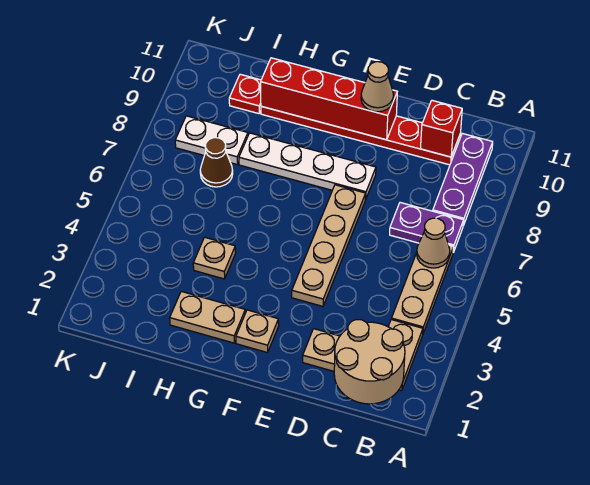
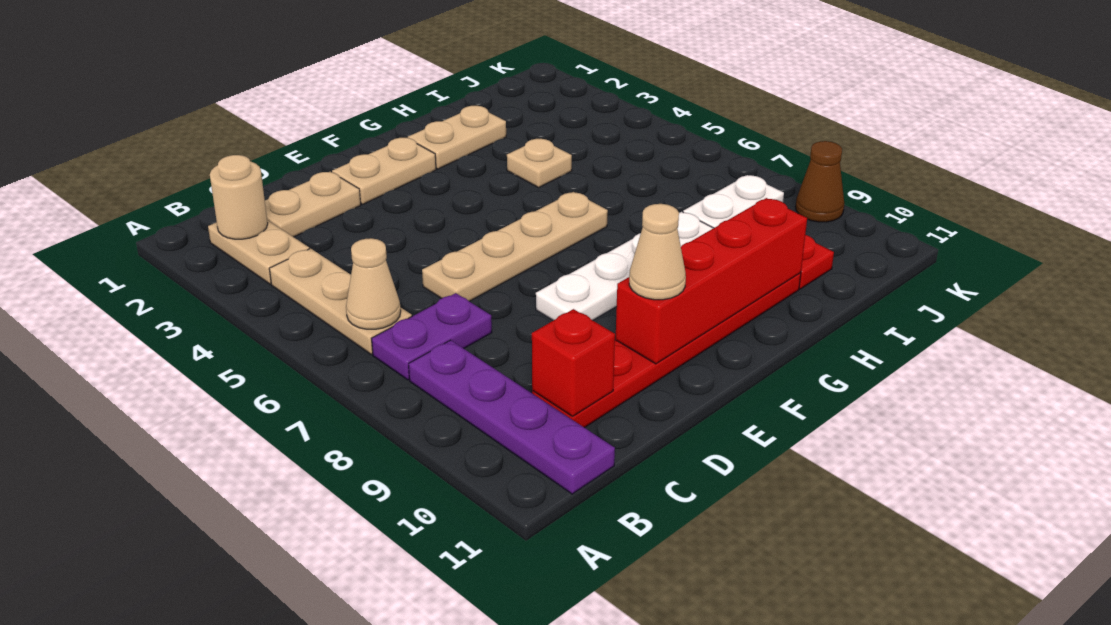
tan round brick B1:C2 level 2 -> tan round brick B2 level 2
purple plate B8:B10 level 1 -> purple plate B8:B11 level 1
tan plate E4:E7 level 1 -> tan plate D6:G6 level 1
tan plate F2 level 1 -> tan plate E2:F2 level 1
brown cone I7 level 1 -> brown cone K9 level 1

